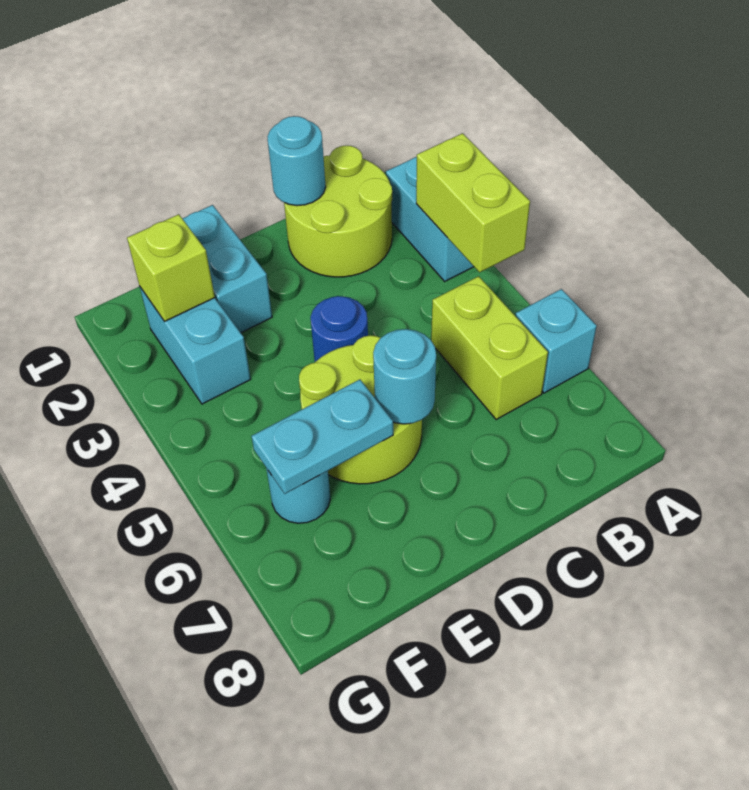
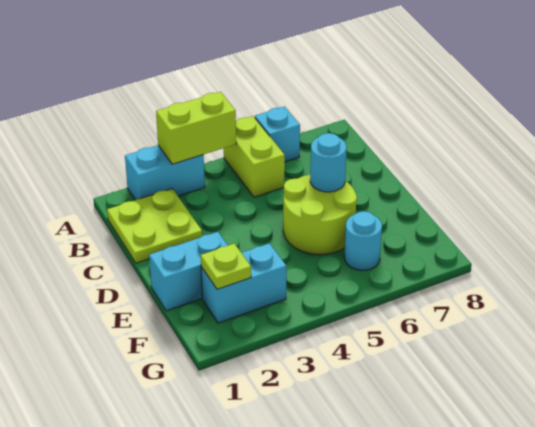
lime round brick B1:C2 level 1 -> lime plate B1:C2 level 1
lime brick B5:B6 level 1 -> lime brick A5:B5 level 1
cyan round brick C1 level 2 -> none
blue round brick D4 level 1 -> none
cyan plate E6:F6 level 2 -> none
lime brick F2 level 2 -> lime plate F2 level 2

